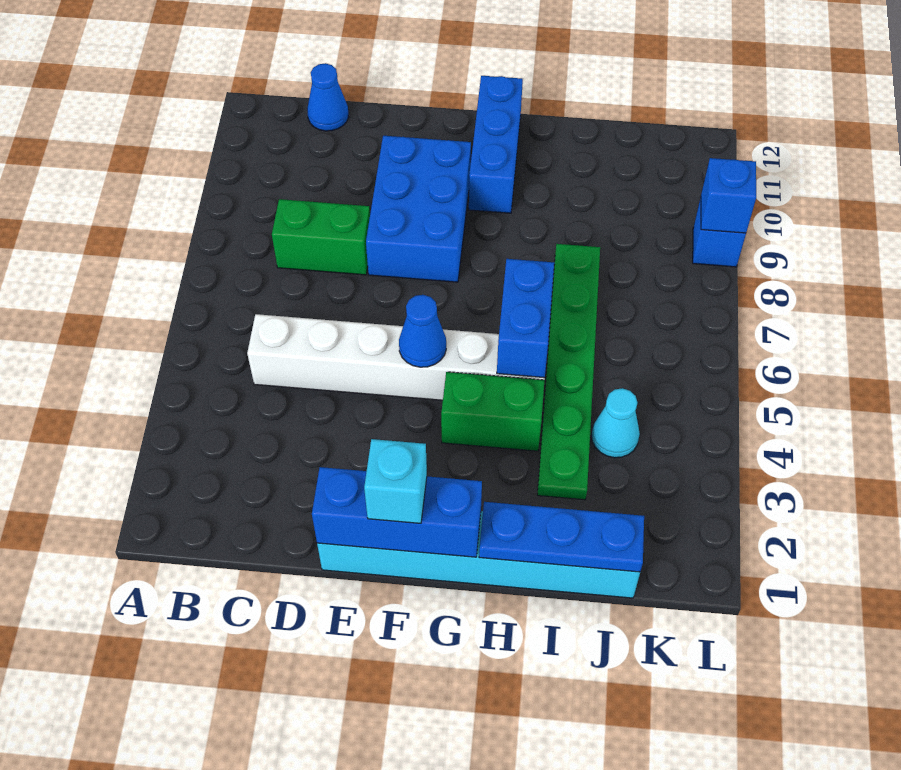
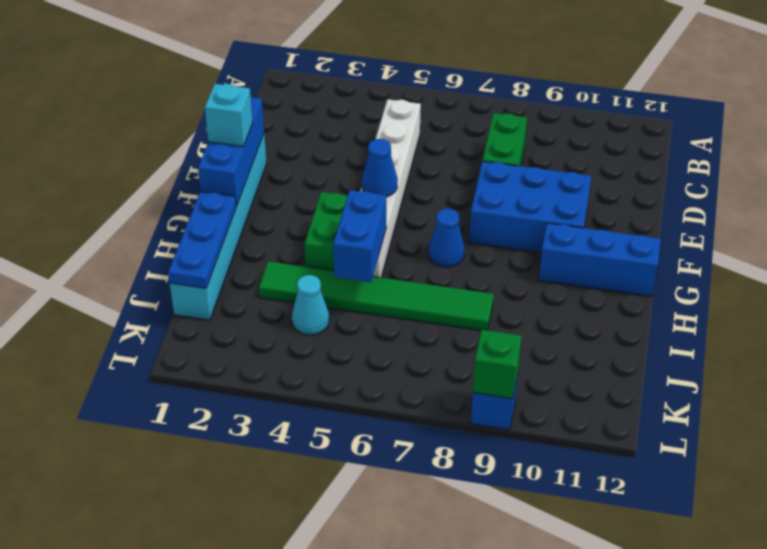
blue cone C12 level 1 -> blue cone G7 level 1
blue brick H5:H6 level 2 -> blue brick H5:I5 level 2
green plate I3:I8 level 1 -> green tile I3:I8 level 1
blue brick L9 level 2 -> green brick L9 level 2

